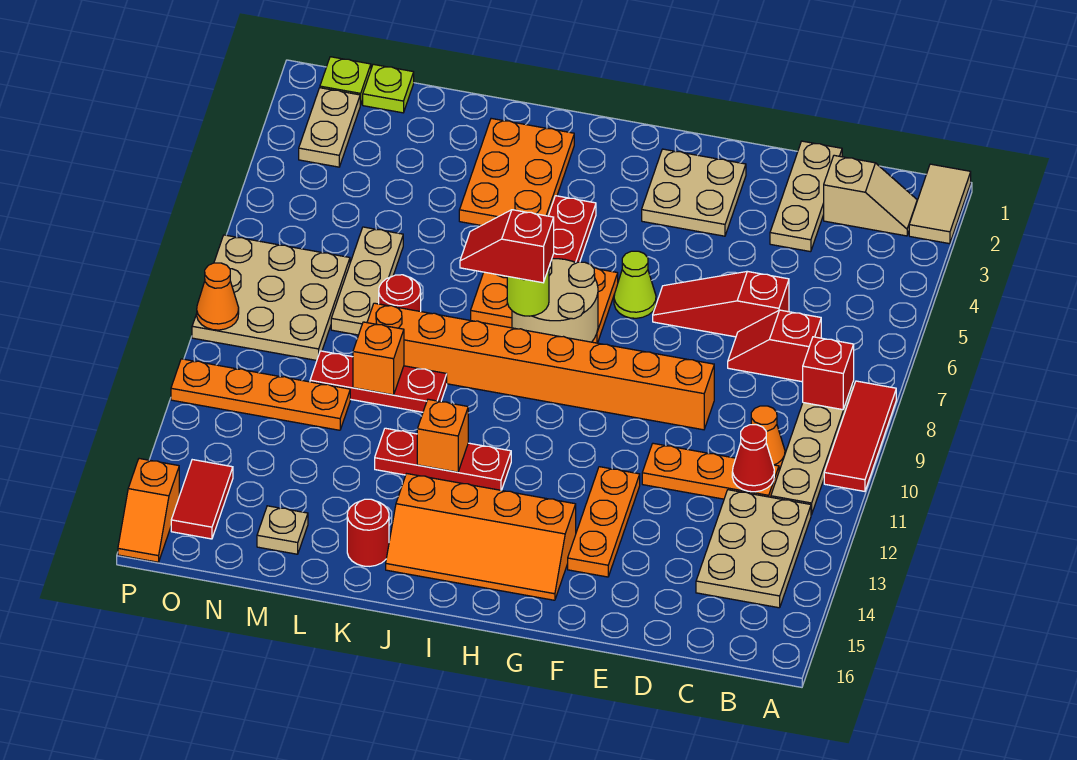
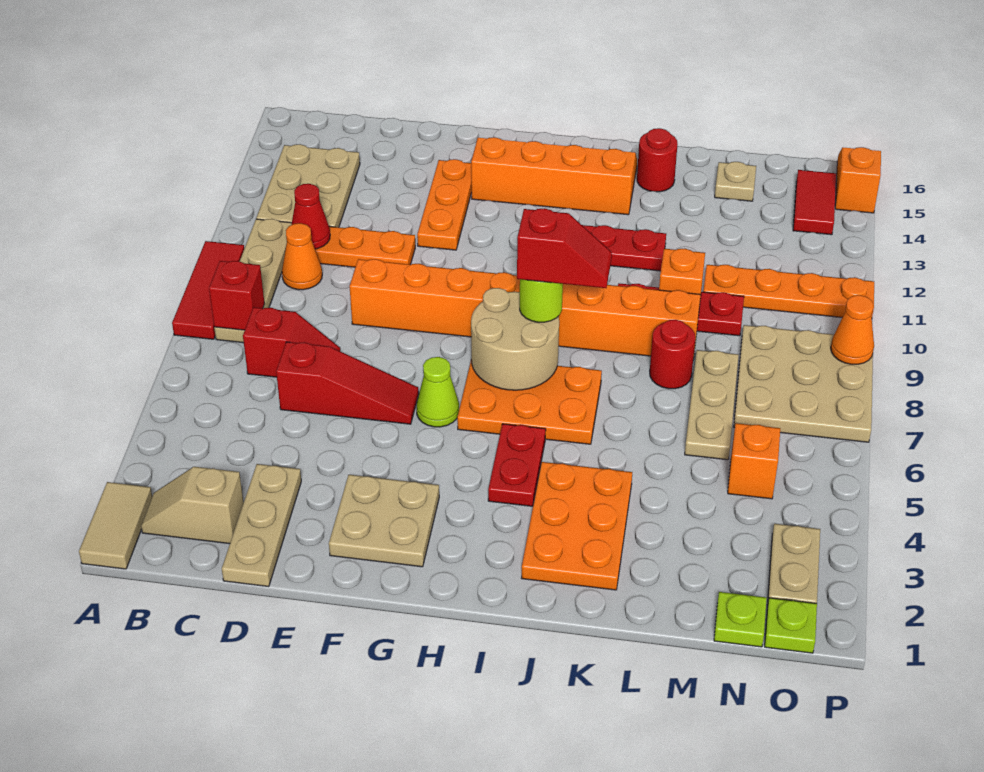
orange brick J12 level 2 -> orange brick N5 level 1

